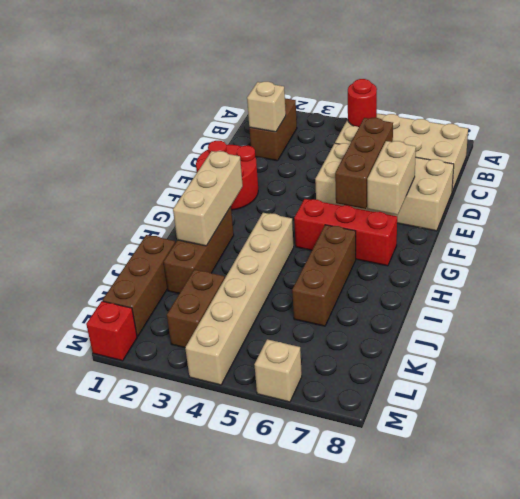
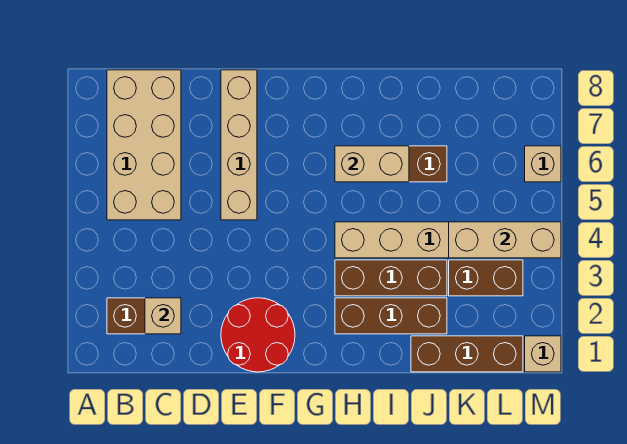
red round brick B5 level 2 -> none
tan brick D5:E8 level 1 -> tan brick E5:E8 level 1
brown brick D6:F6 level 2 -> brown brick H3:J3 level 1
tan brick E7:F7 level 2 -> tan brick H6:I6 level 2
tan brick G2:I2 level 2 -> tan brick K4:M4 level 2
red brick G5:G7 level 1 -> none
red brick M1 level 1 -> tan brick M1 level 1

